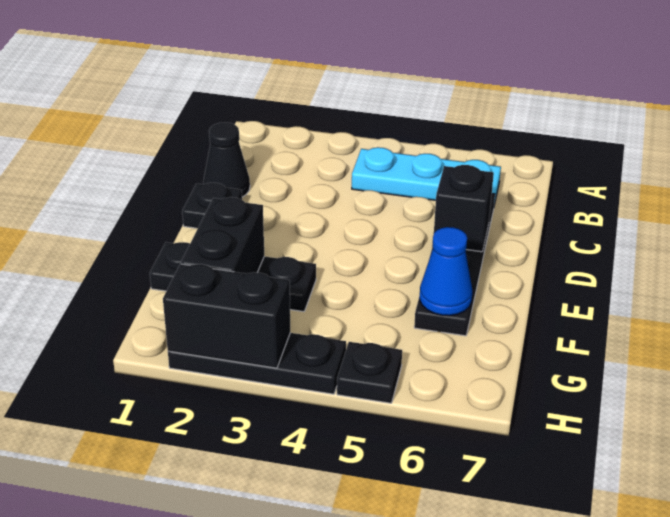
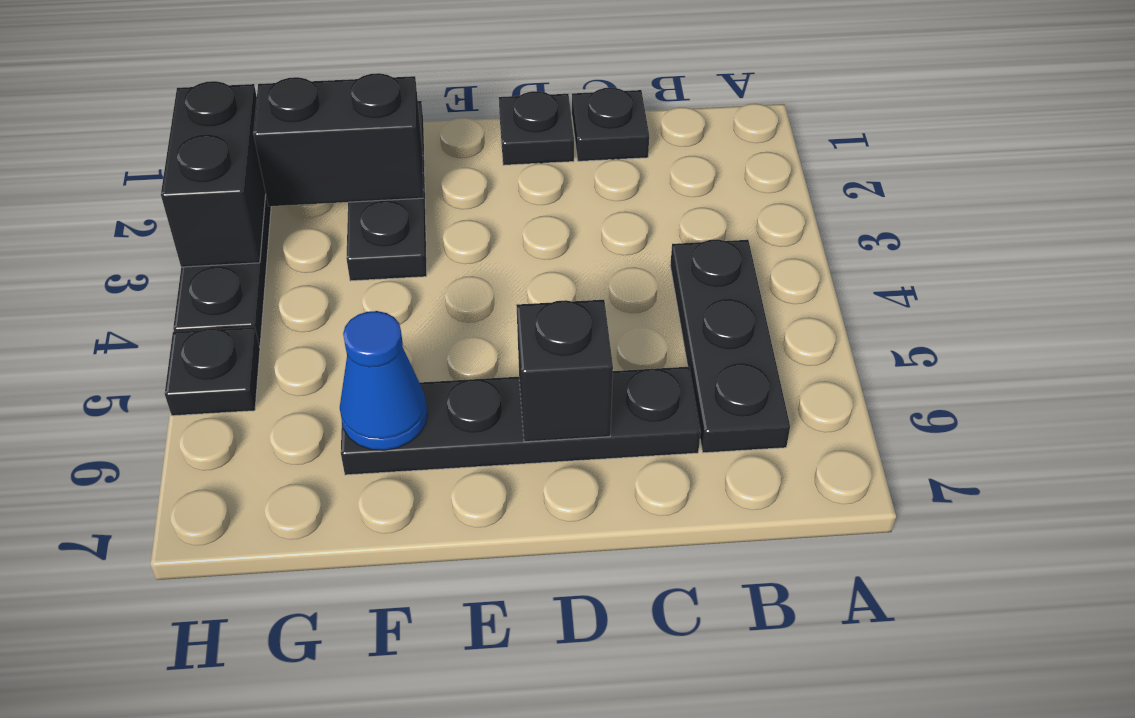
cyan plate B4:B6 level 1 -> black plate B4:B6 level 1
black cone C1 level 1 -> black plate C1 level 1

